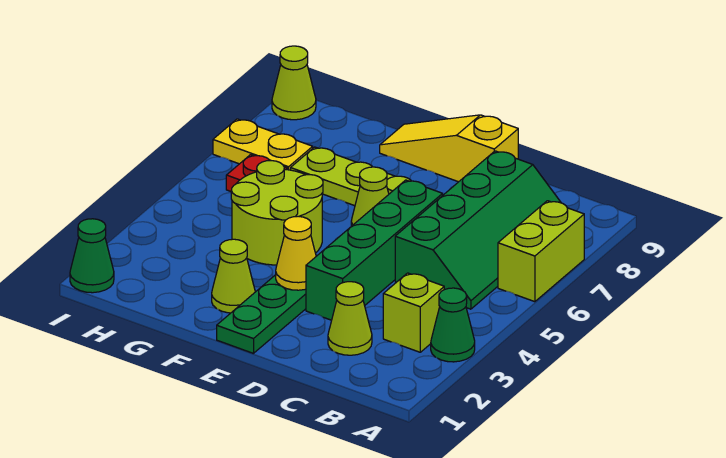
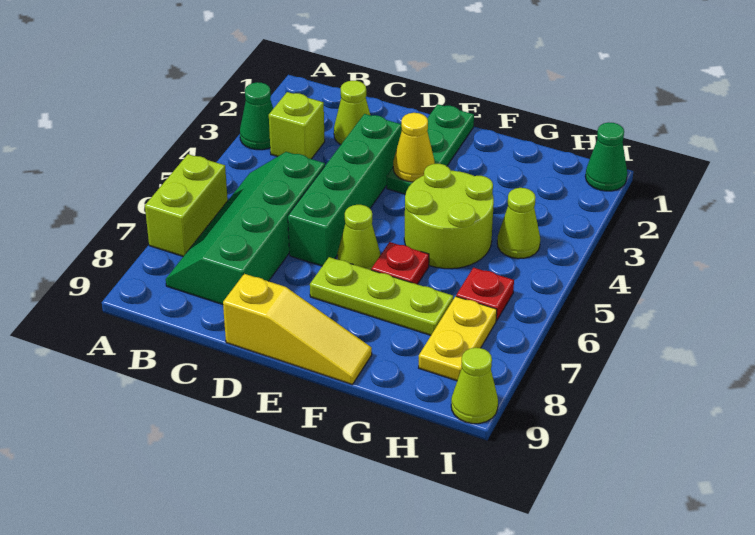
lime cone F2 level 1 -> lime cone H4 level 1
none -> red plate F6 level 1
yellow plate H7:I7 level 1 -> yellow plate H7:H8 level 1

